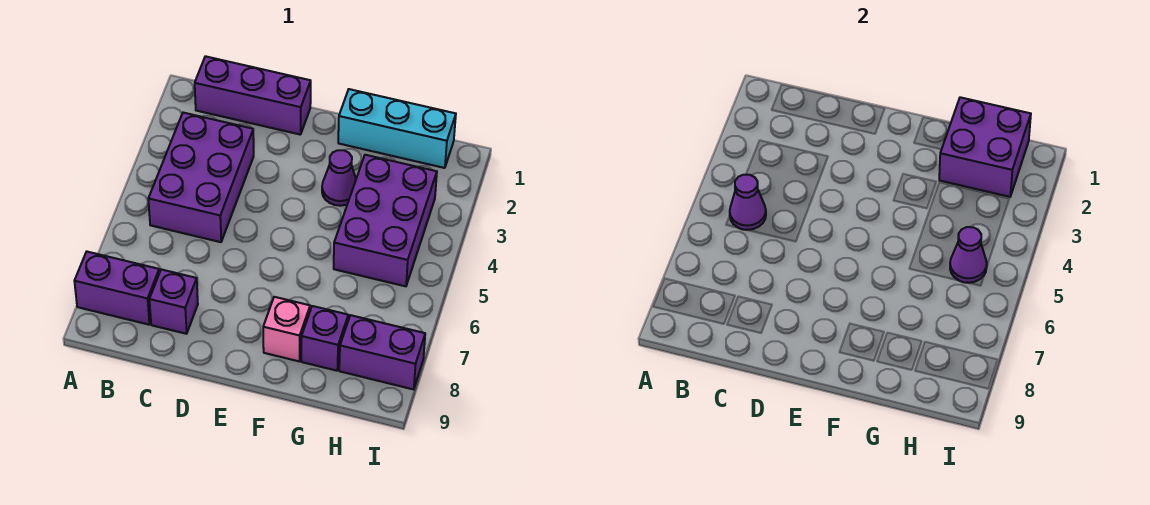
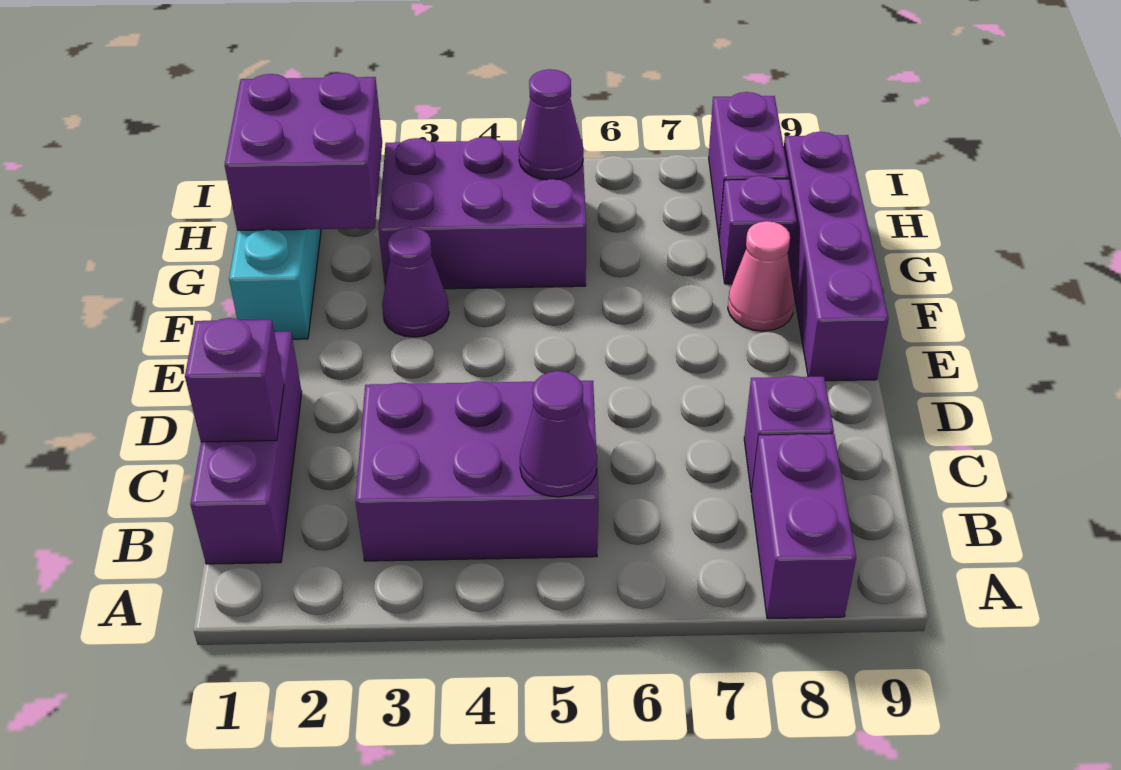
none -> purple brick C1 level 2
none -> purple brick E9:H9 level 1
pink brick F8 level 1 -> pink cone F8 level 1

